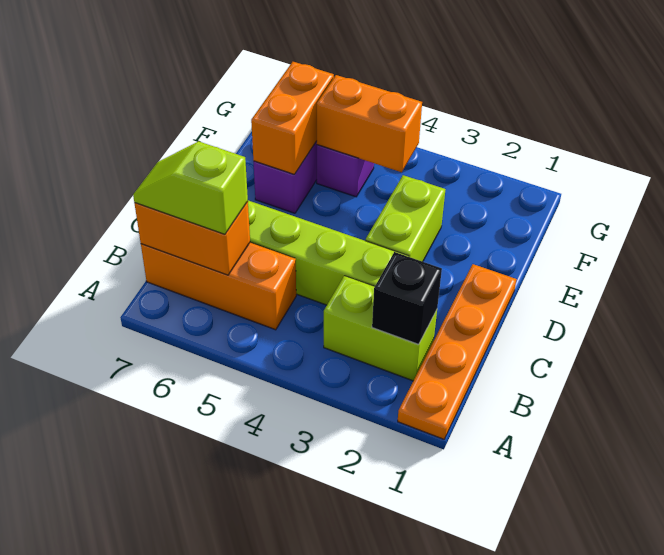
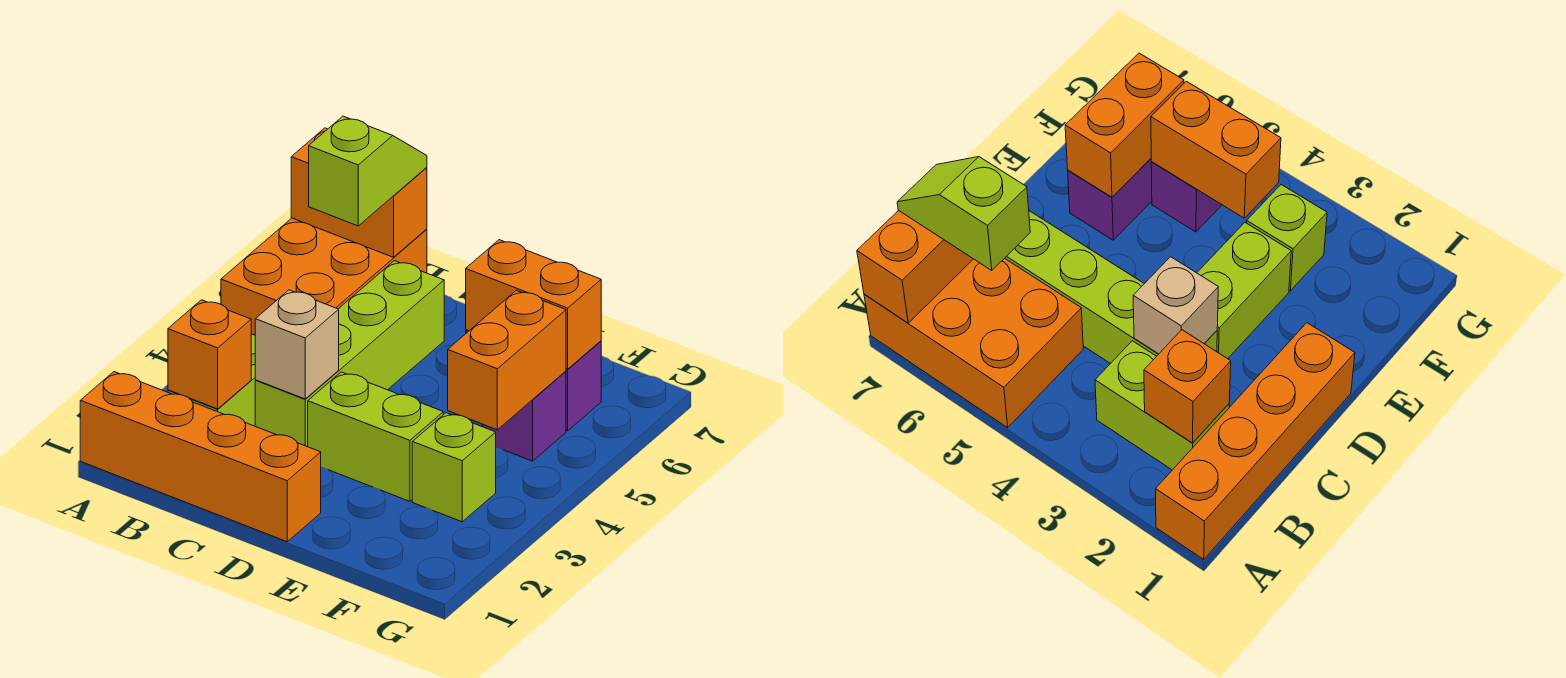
orange plate A1:D1 level 1 -> orange brick A1:D1 level 1
black brick B2 level 2 -> orange brick B2 level 2
orange brick B5:B7 level 1 -> orange brick A5:B7 level 1
orange brick B6:B7 level 2 -> orange brick A7:B7 level 2
none -> tan brick C3 level 2
none -> lime brick F3 level 1

